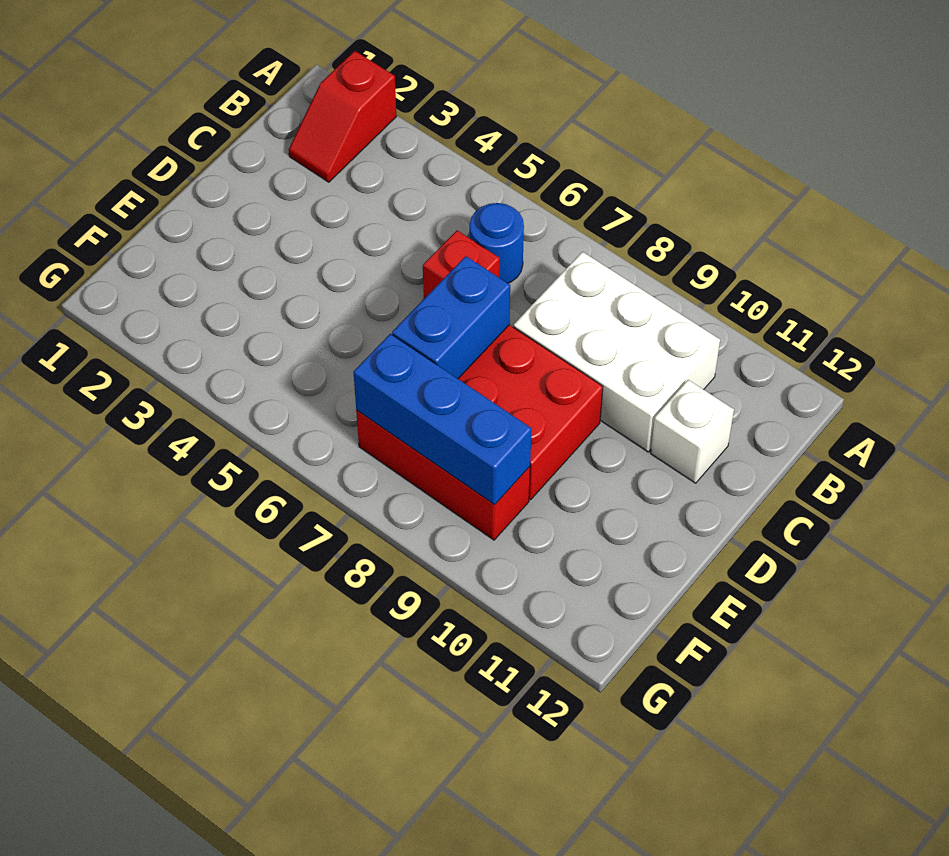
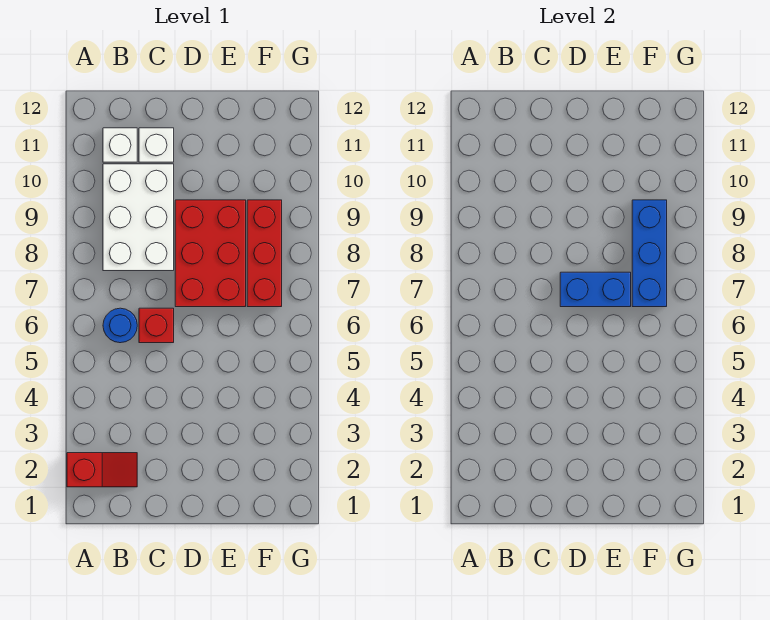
none -> white brick B11 level 1

